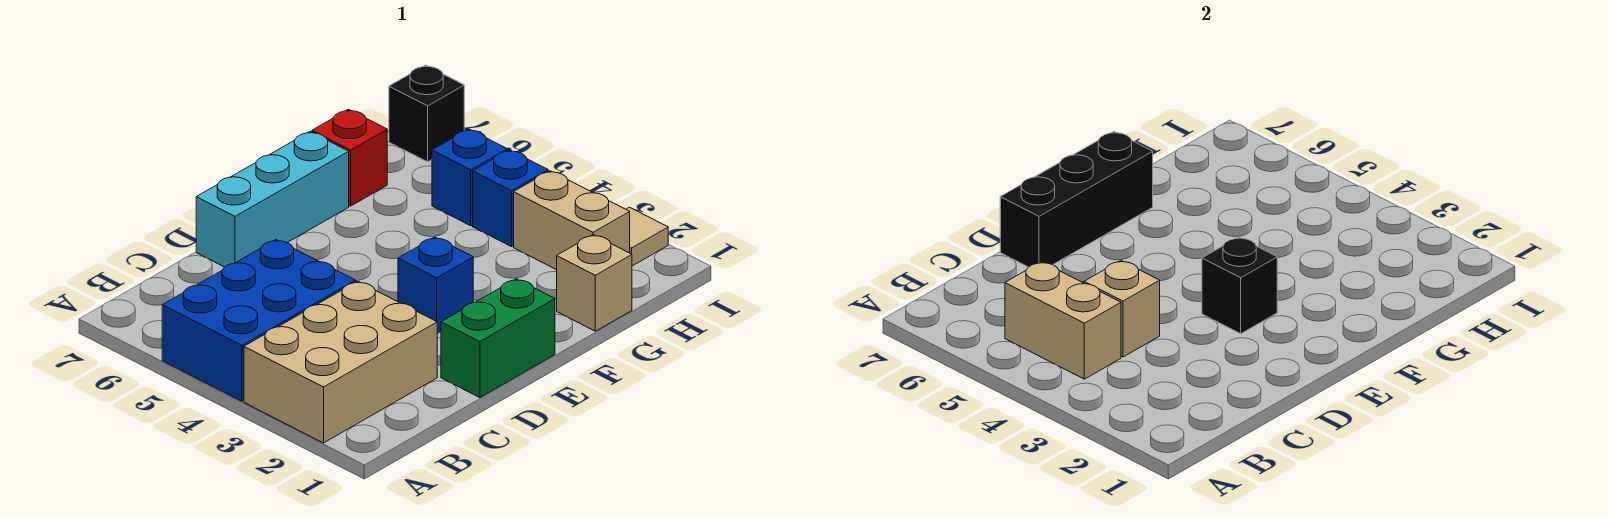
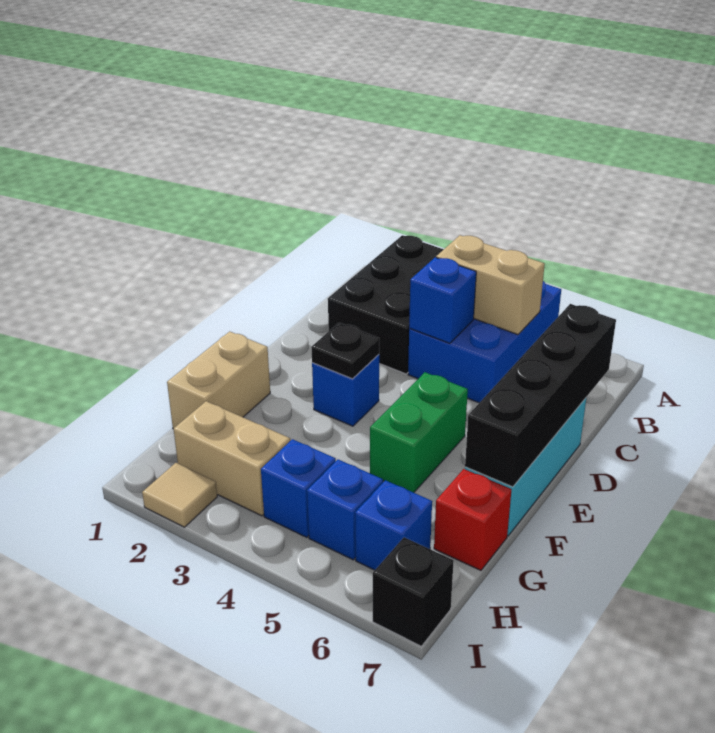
tan brick A2:C3 level 1 -> black brick A2:C3 level 1
tan brick C4 level 2 -> blue brick C4 level 2
green brick D1:E1 level 1 -> green brick E5:F5 level 1
black brick D7:F7 level 2 -> black brick C7:F7 level 2
black brick E3 level 2 -> black plate E3 level 2
tan brick G1 level 1 -> tan brick F1:G1 level 1
none -> blue brick H6 level 1

